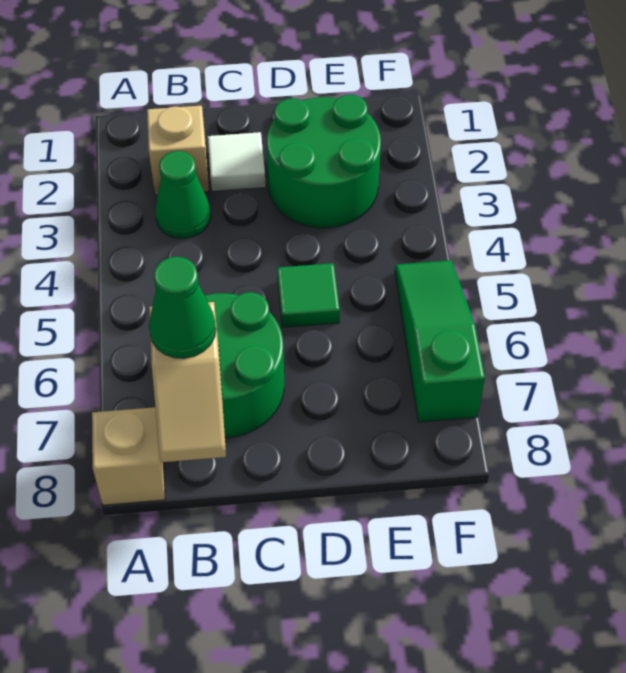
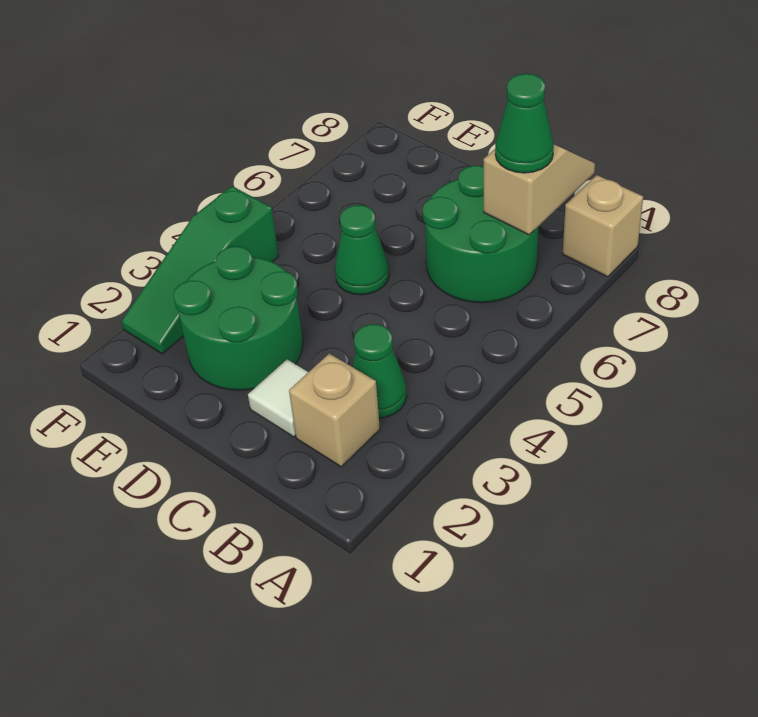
green tile D5 level 1 -> green cone D5 level 1
green slope F5:F7 level 1 top 7 -> green slope F2:F4 level 1 top 4

